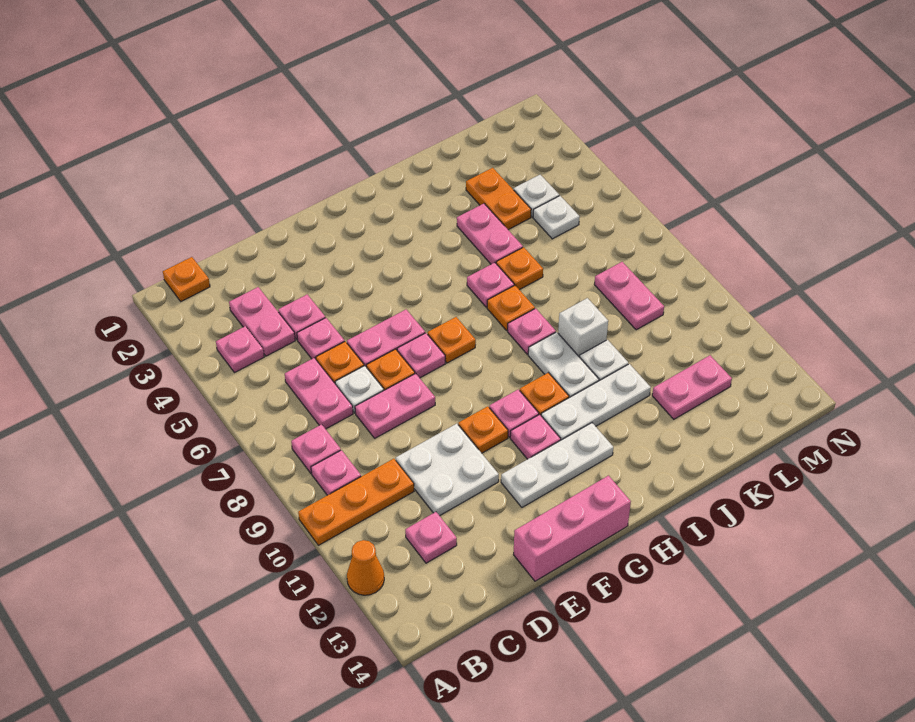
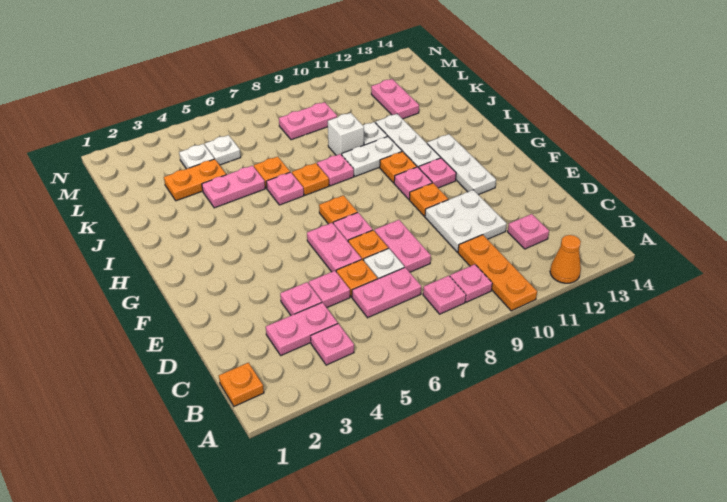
pink brick E14:G14 level 1 -> none

